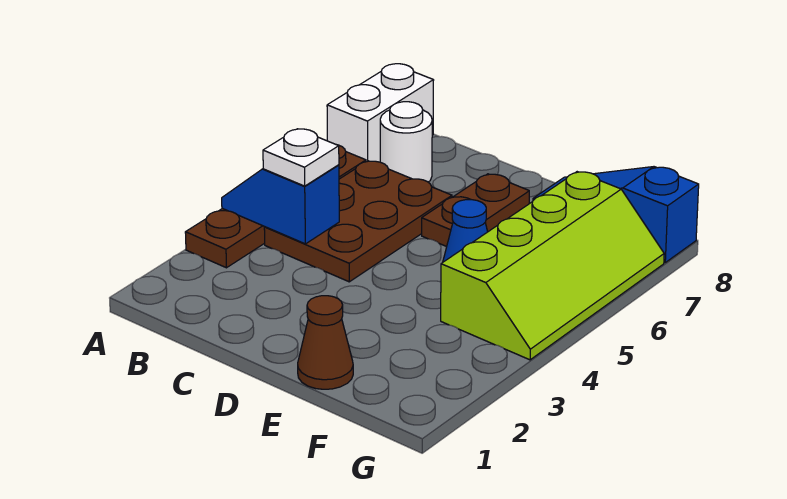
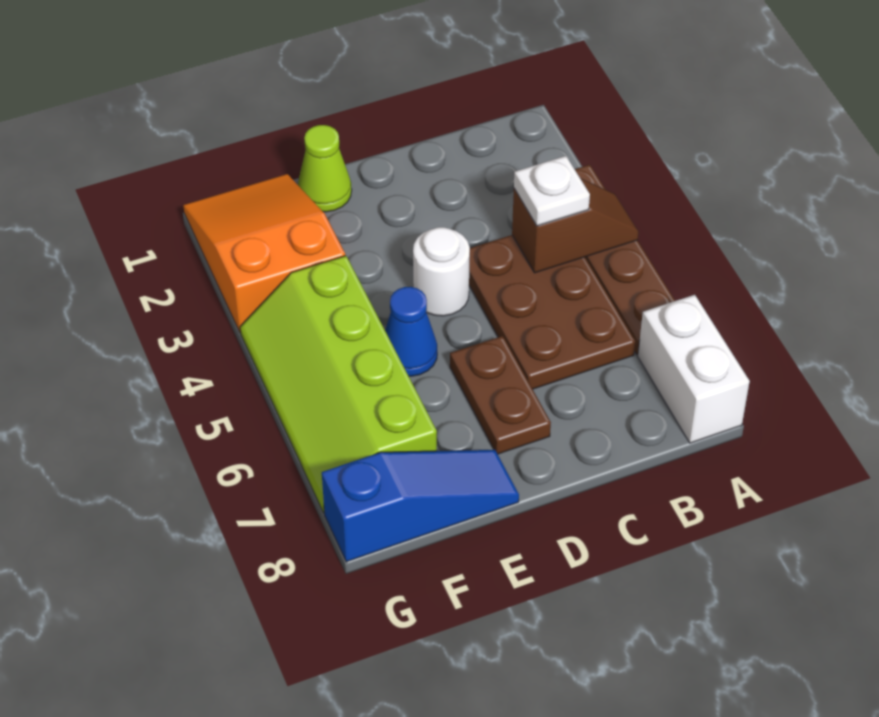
blue slope A4:B4 level 2 top B -> brown slope A4:B4 level 2 top B
white round brick B7 level 1 -> white round brick D4 level 1
brown cone E1 level 1 -> lime cone E1 level 1
none -> orange slope F1:G3 level 1 top 3

